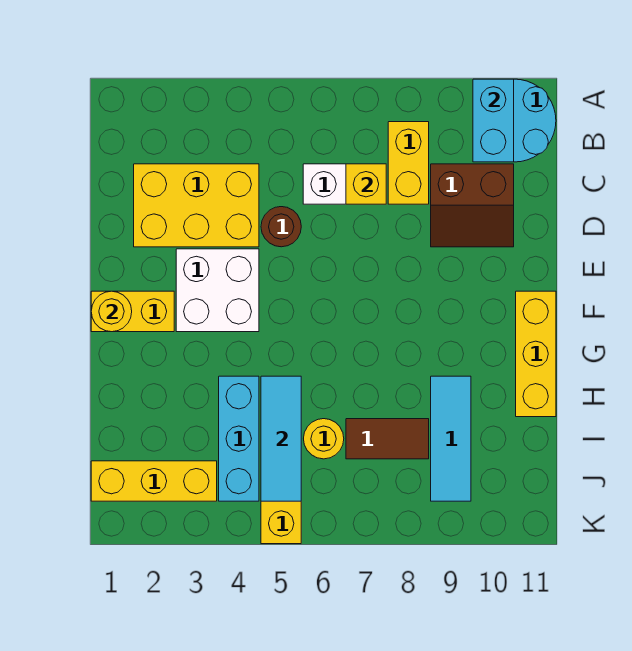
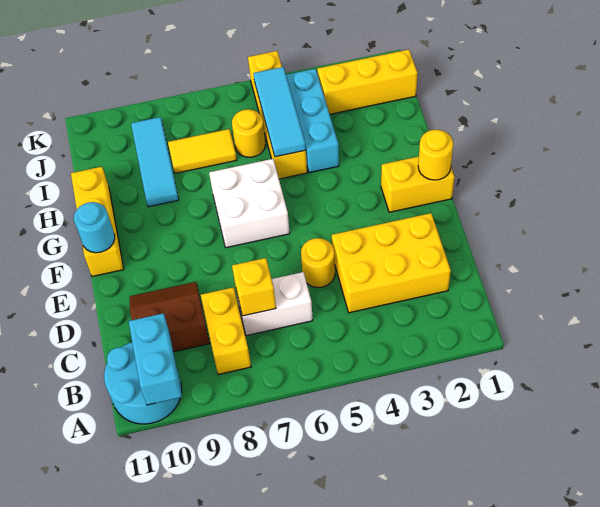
brown round brick D5 level 1 -> yellow round brick D5 level 1
white brick E3:F4 level 1 -> white brick F6:G7 level 1
none -> cyan round brick F11 level 2
brown tile I7:I8 level 1 -> yellow tile I7:I8 level 1

